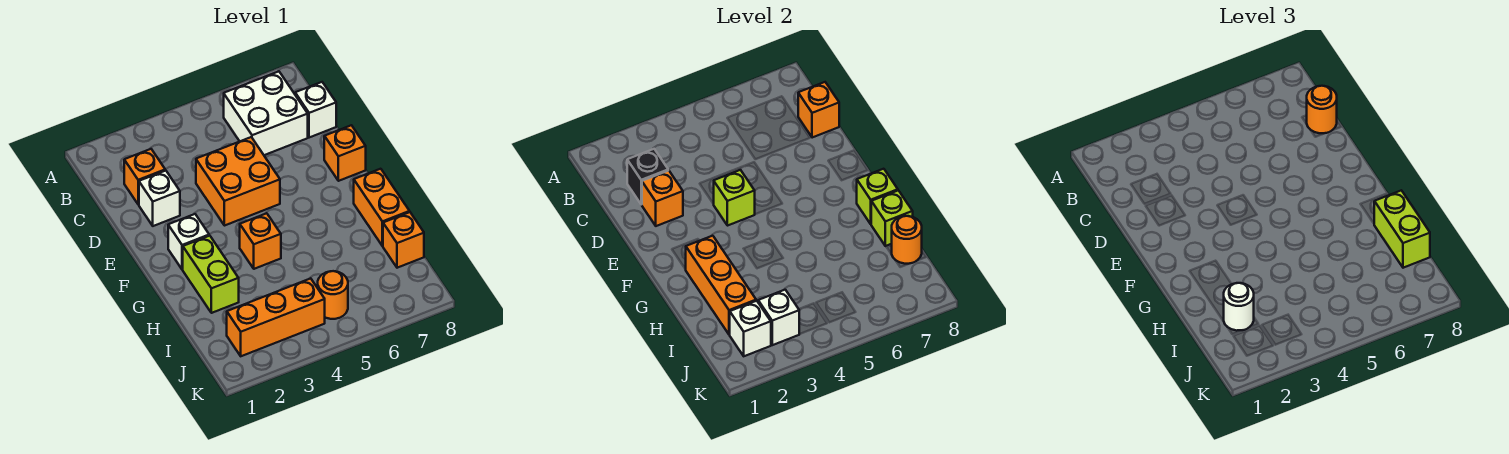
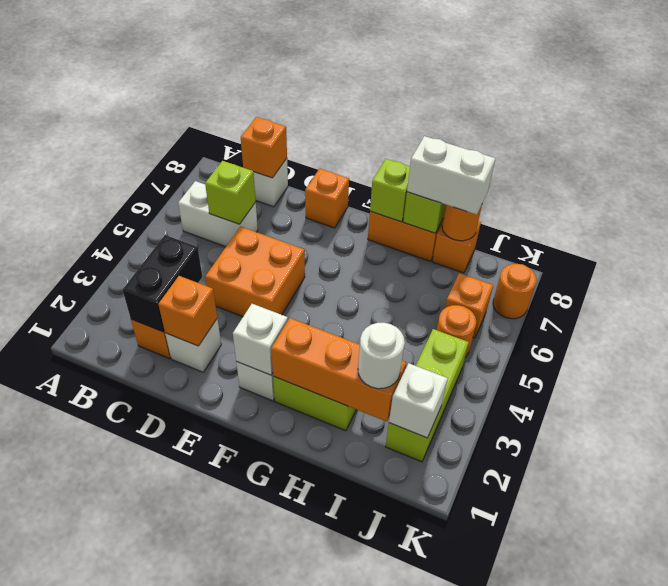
white brick B6:C7 level 1 -> white brick B6:C6 level 1
black brick C2 level 2 -> black brick C2:C3 level 2
orange round brick C8 level 3 -> orange round brick K7 level 1
lime brick E4 level 2 -> lime brick C6 level 2
orange brick G4 level 1 -> orange brick J6 level 1
lime brick H8:I8 level 3 -> white brick H8:I8 level 3
orange brick J2:J4 level 1 -> lime brick J2:J4 level 1
white brick J3 level 2 -> white brick F2 level 2

